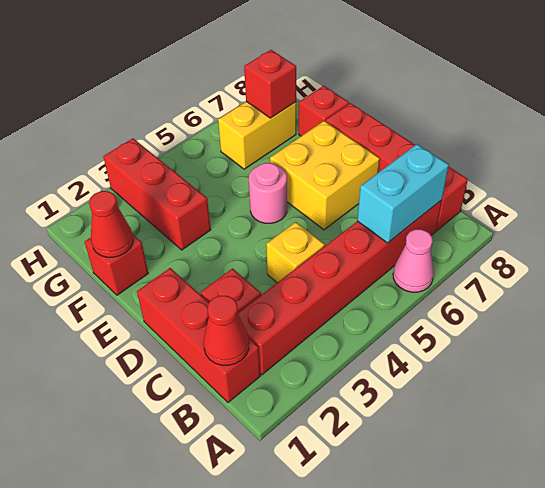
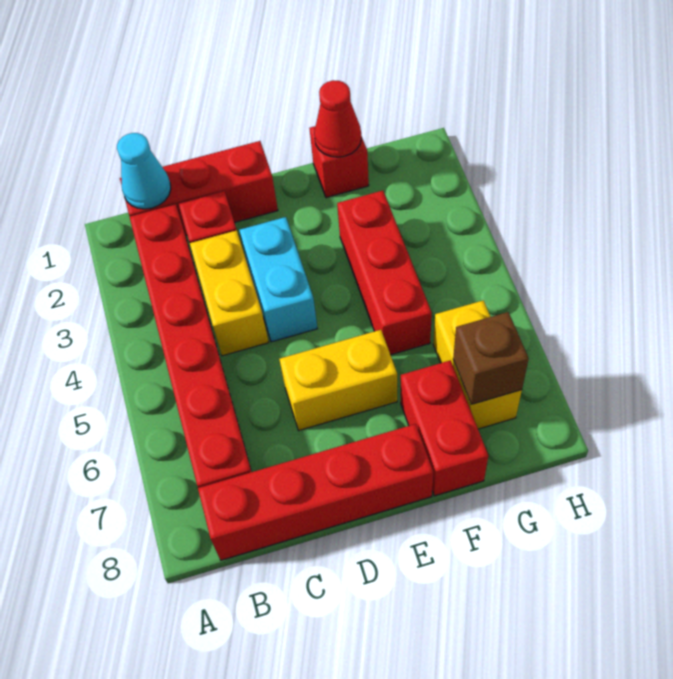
pink cone A6 level 1 -> none
red cone B1 level 2 -> cyan cone B1 level 2
cyan brick B6:B7 level 2 -> cyan brick D3:D4 level 1
yellow brick C4 level 1 -> yellow brick C3:C4 level 1
yellow brick D6:E7 level 1 -> yellow brick D6:E6 level 1
pink round brick E5 level 1 -> none
red brick F3:H3 level 1 -> red brick F3:F5 level 1
red brick F8 level 1 -> red brick F7:F8 level 1
red brick G7 level 2 -> brown brick G7 level 2

